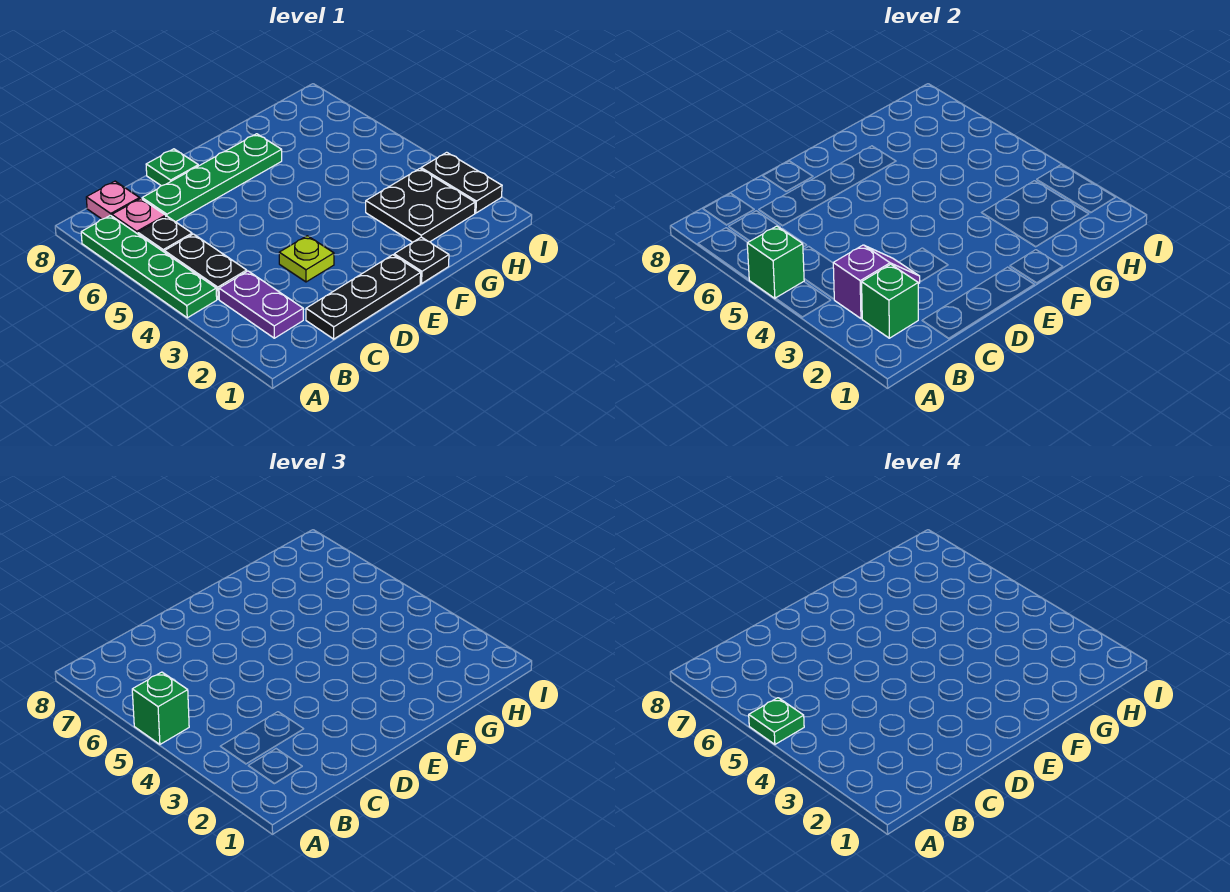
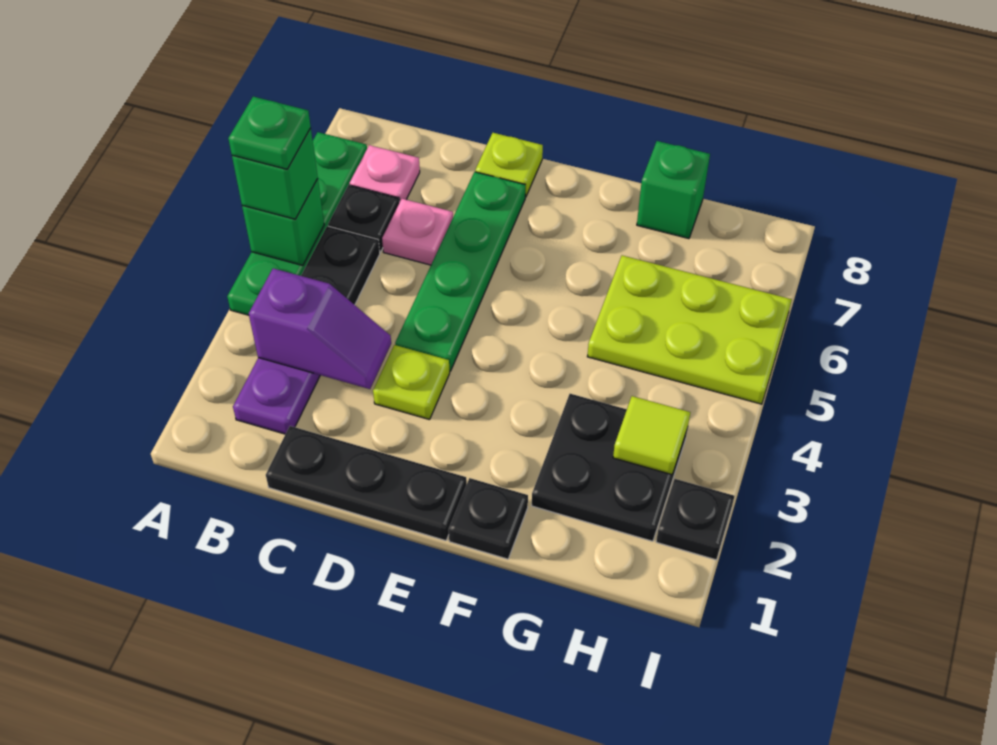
green brick B2 level 2 -> green brick G8 level 1
pink plate B8 level 1 -> pink plate C6 level 1
green plate C7:F7 level 1 -> green plate D4:D7 level 1
green plate D8 level 1 -> lime plate D8 level 1
none -> lime plate G5:I6 level 1
none -> lime tile H3 level 2
black plate I2:I3 level 1 -> black plate I2 level 1

